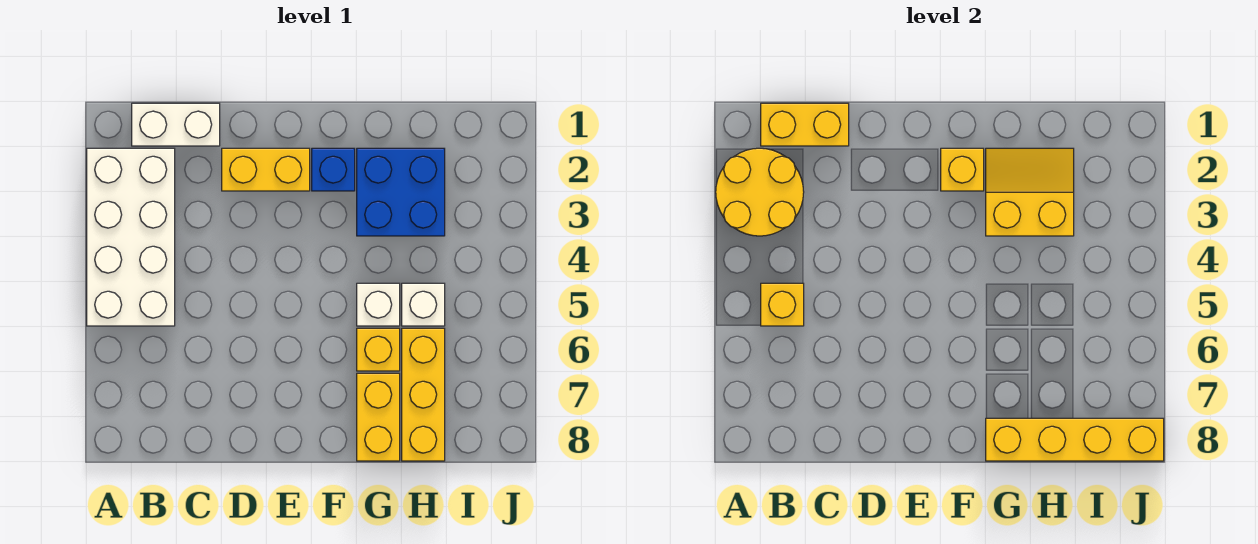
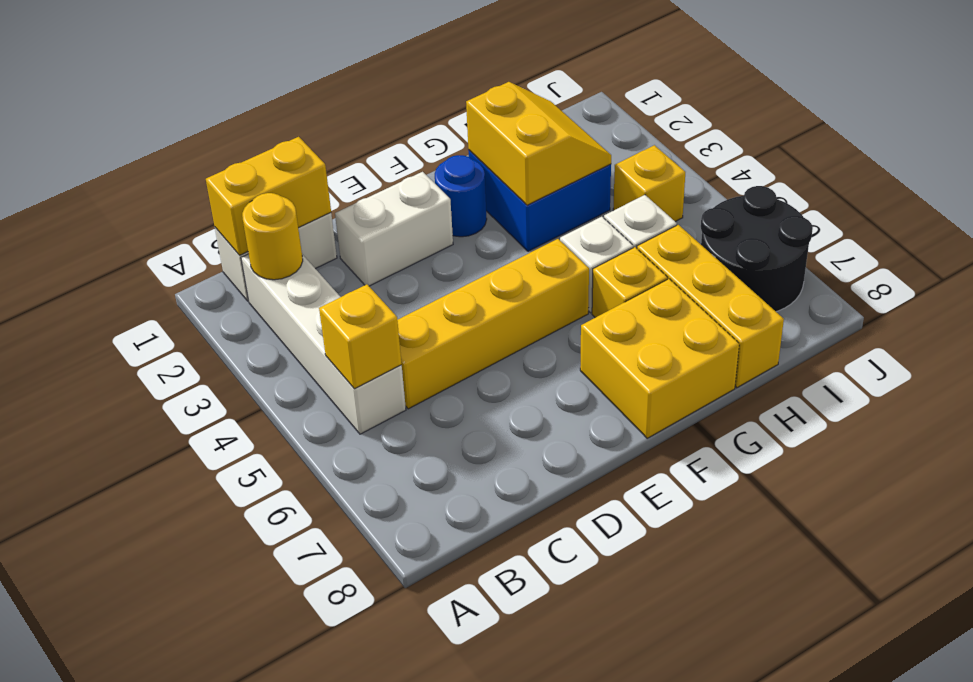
white brick A2:B5 level 1 -> white brick B2:B5 level 1
yellow round brick A2:B3 level 2 -> yellow round brick B2 level 2
yellow brick D2:E2 level 1 -> white brick D2:E2 level 1
blue brick F2 level 1 -> blue round brick F2 level 1
yellow brick F2 level 2 -> yellow brick I4 level 1
yellow slope G2:H3 level 2 top 3 -> yellow slope G2:H3 level 2 top G
yellow brick G7:G8 level 1 -> yellow brick F7:G8 level 1
yellow brick G8:J8 level 2 -> yellow brick C5:F5 level 1
none -> black round brick I6:J7 level 1

